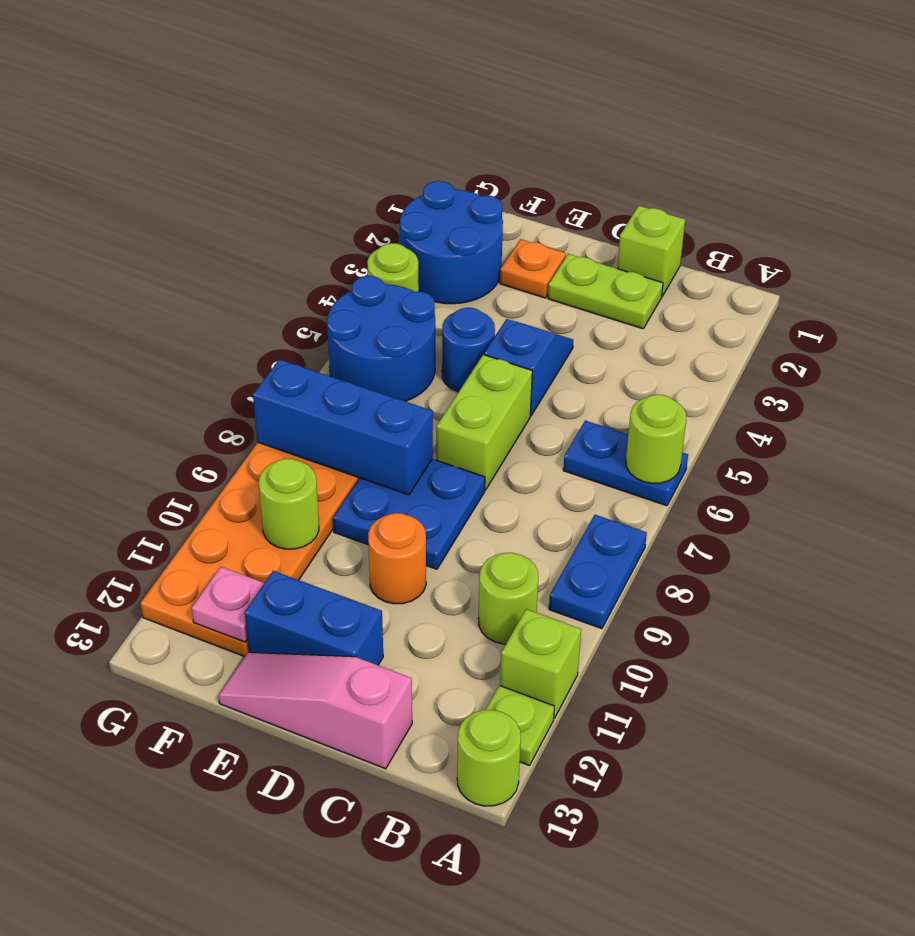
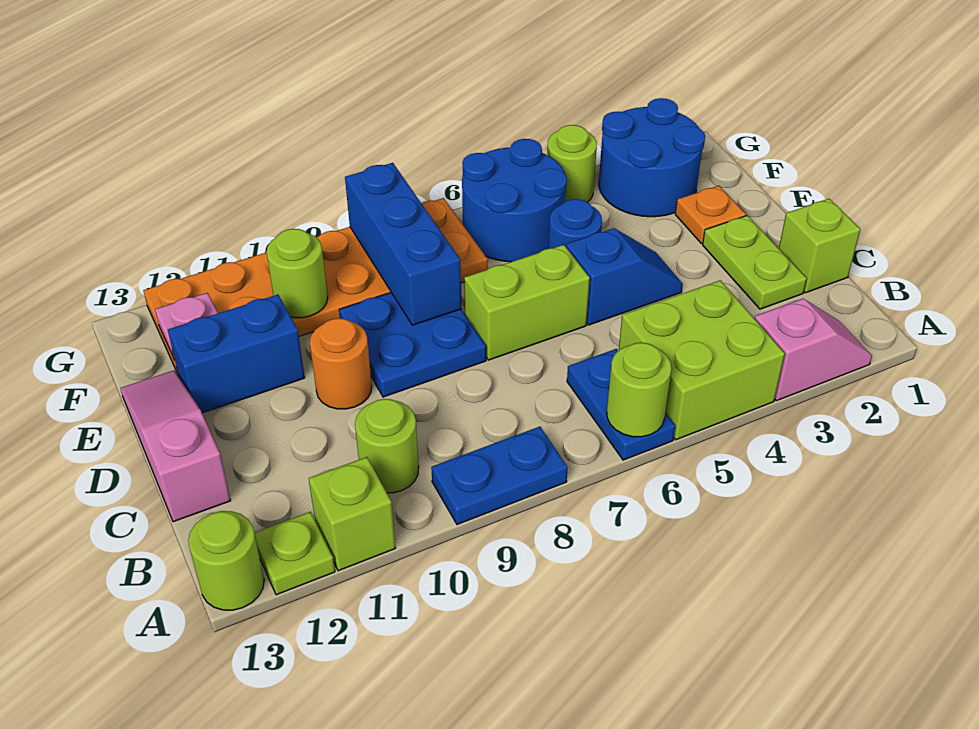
none -> pink slope A2:A3 level 1 top 3
none -> lime brick A4:B5 level 1
blue brick D12:E12 level 1 -> blue brick E11:E12 level 1

